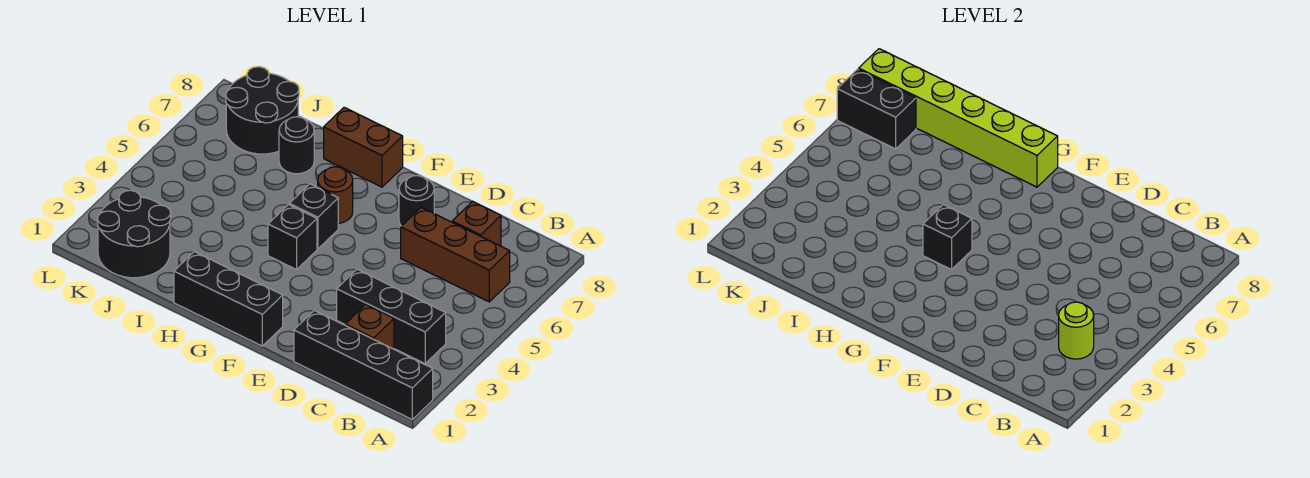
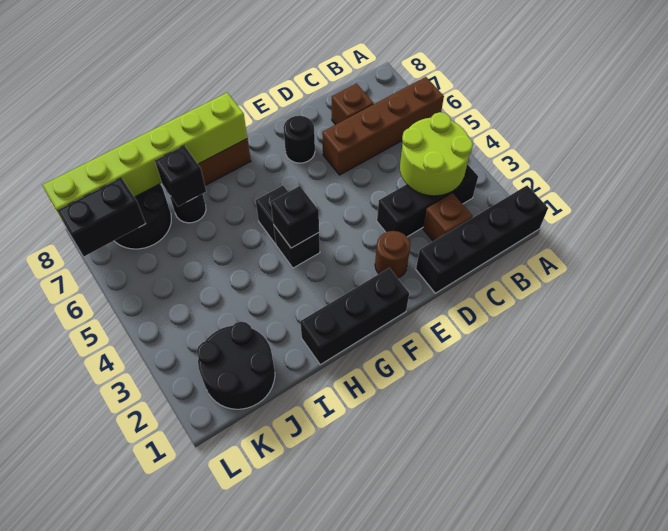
lime round brick B3 level 2 -> lime round brick B3:C4 level 2
brown brick B6:D6 level 1 -> brown brick A6:D6 level 1
brown round brick G6 level 1 -> brown round brick E2 level 1
none -> black brick I7 level 2

